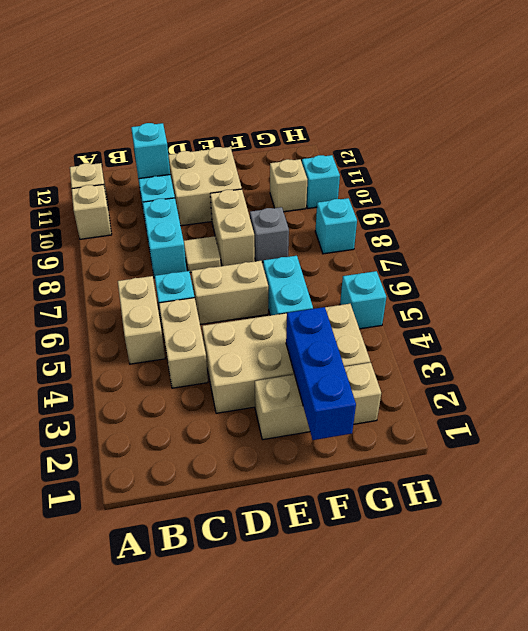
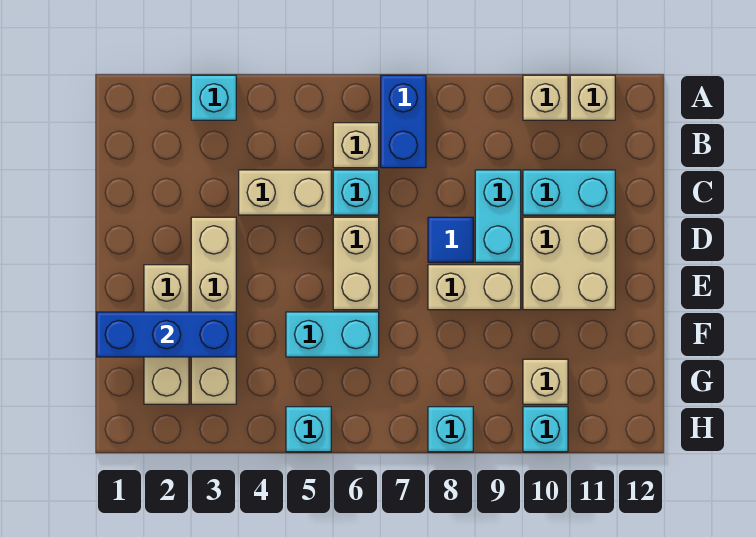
none -> blue brick A7:B7 level 1
tan brick B5:B6 level 1 -> tan brick B6 level 1
cyan brick C8:C9 level 1 -> cyan brick C9:D9 level 1
cyan brick C11 level 2 -> cyan brick A3 level 1
tan brick D3:G4 level 1 -> tan brick D3:G3 level 1
tan tile D8 level 1 -> blue tile D8 level 1
grey brick F8 level 1 -> none

